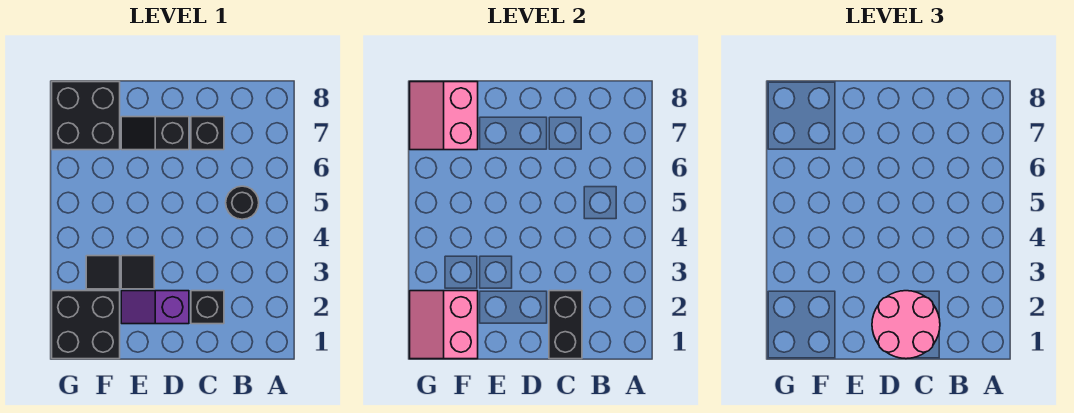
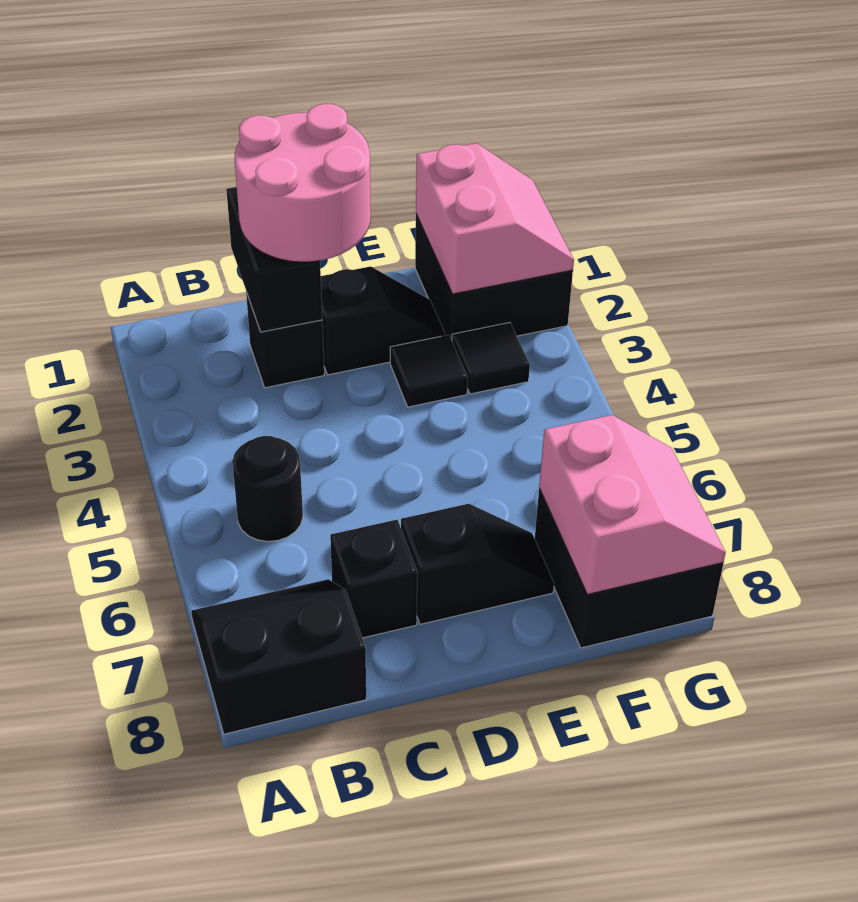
none -> black slope A7:B8 level 1 top 8
purple slope D2:E2 level 1 top D -> black slope D2:E2 level 1 top D

